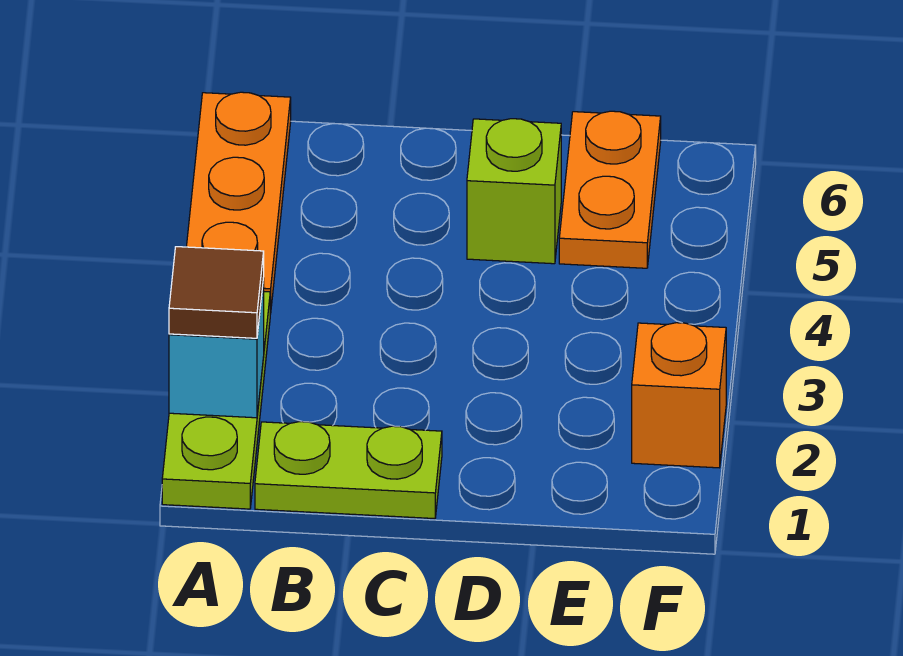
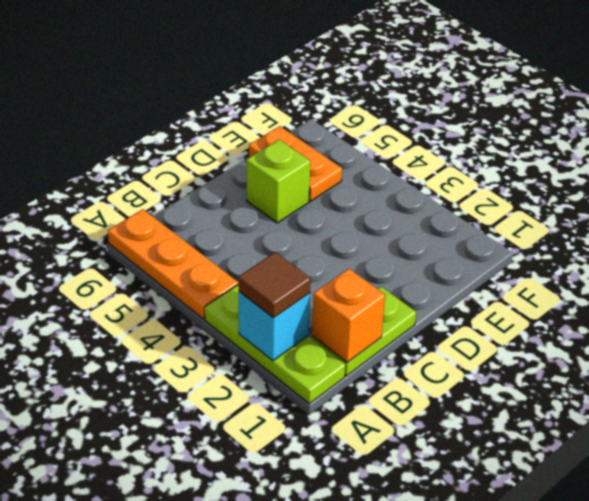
orange brick F2 level 1 -> orange brick B1 level 2

